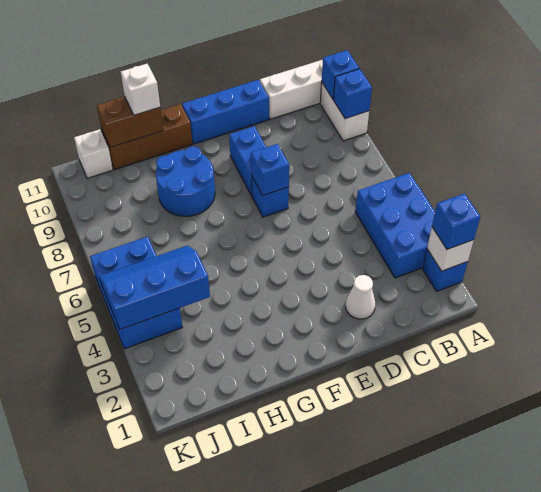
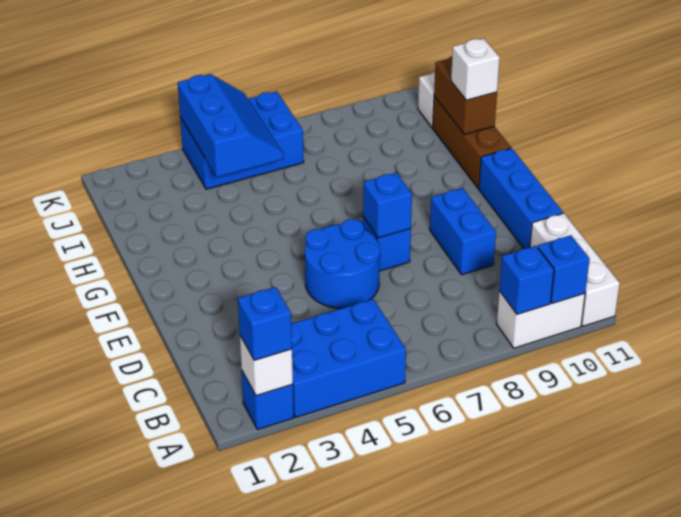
white cone D2 level 1 -> none
blue brick E8:E9 level 1 -> blue brick D9:E9 level 1
blue round brick G8:H9 level 1 -> blue round brick D5:E6 level 1

